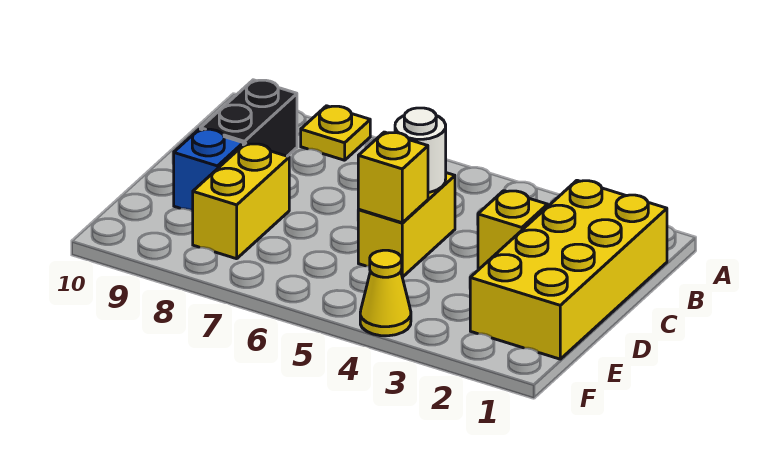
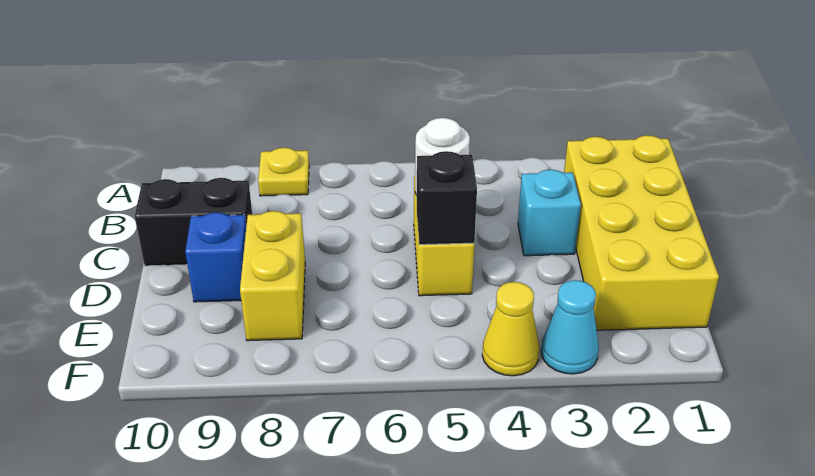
black brick B9:C9 level 1 -> black brick C9:C10 level 1
yellow brick C3 level 1 -> cyan brick C3 level 1
yellow brick D5 level 2 -> black brick D5 level 2
none -> cyan cone F3 level 1

